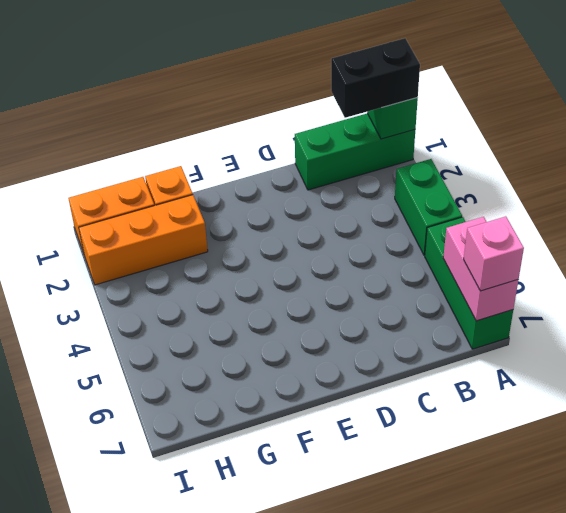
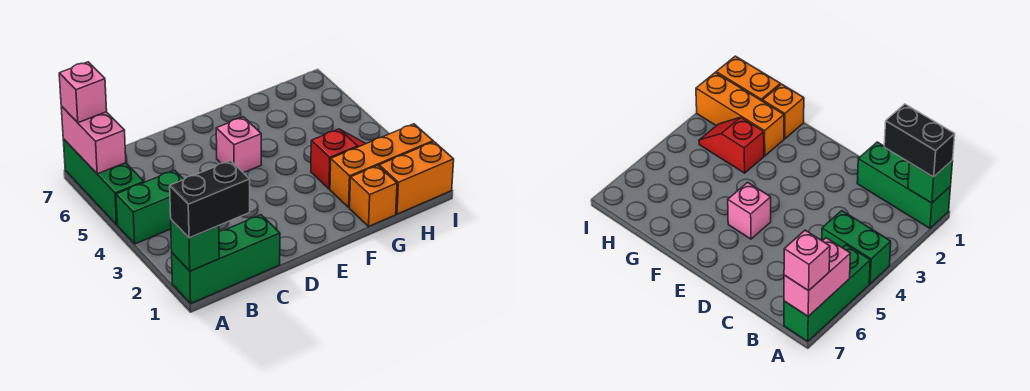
green brick A3:A4 level 1 -> green brick A4:B4 level 1
none -> pink brick E5 level 1
none -> red slope G3:H3 level 1 top G

